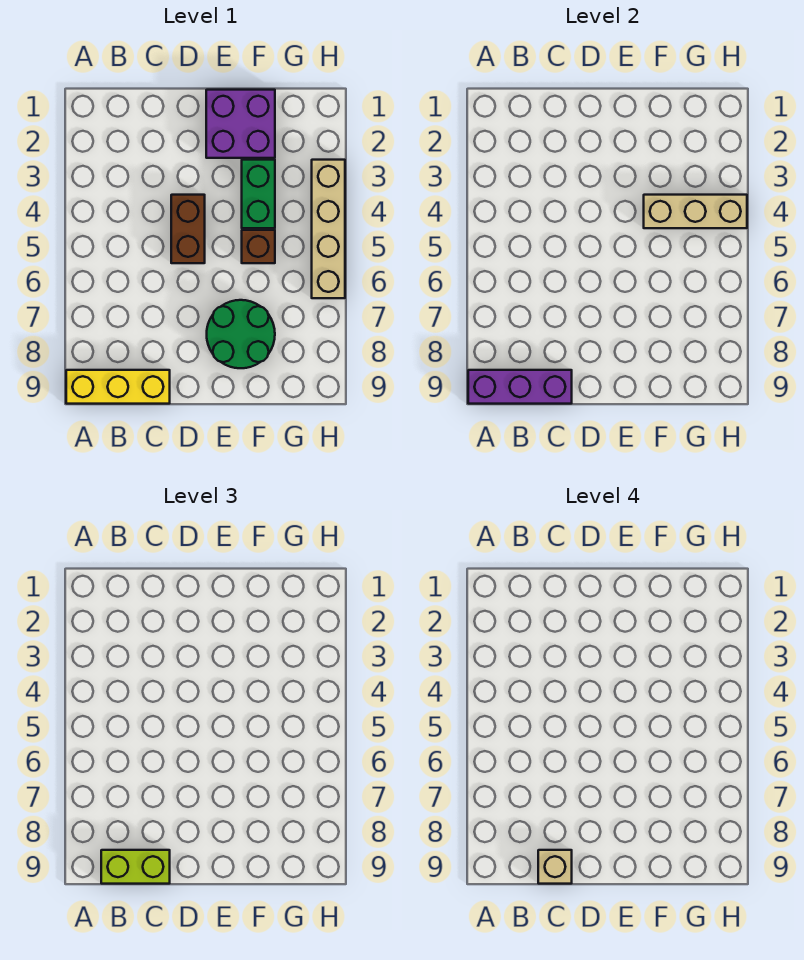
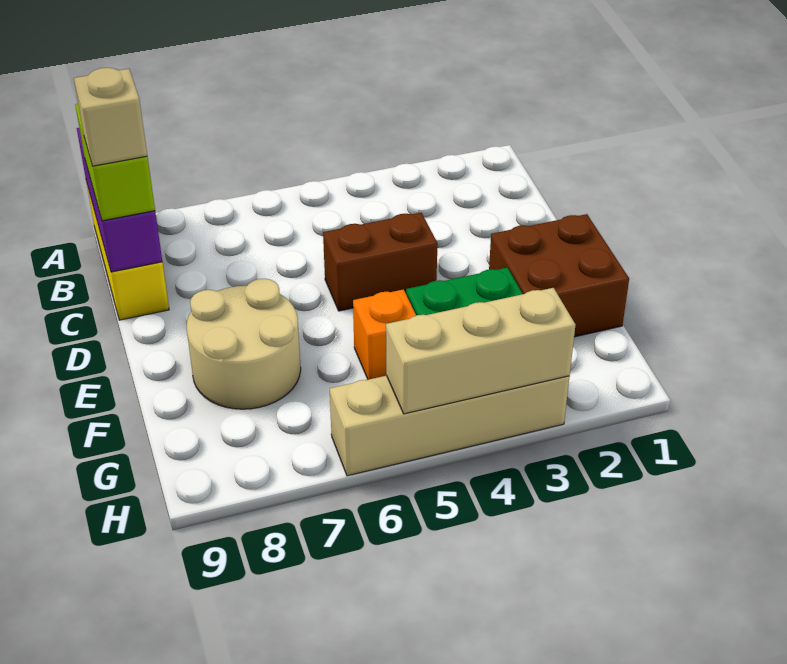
purple brick E1:F2 level 1 -> brown brick E1:F2 level 1
green round brick E7:F8 level 1 -> tan round brick E7:F8 level 1
tan brick F4:H4 level 2 -> tan brick H3:H5 level 2
brown brick F5 level 1 -> orange brick F5 level 1

